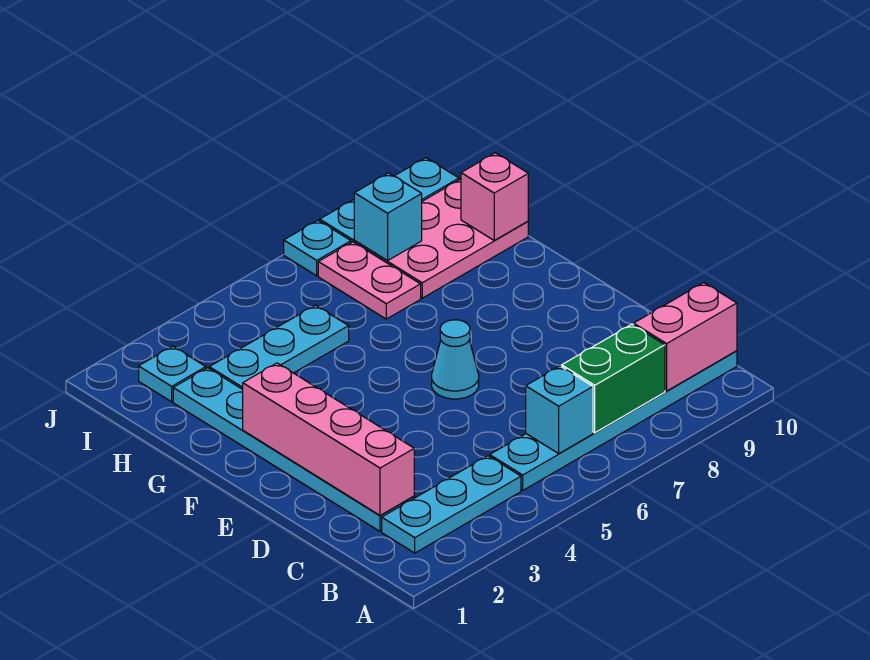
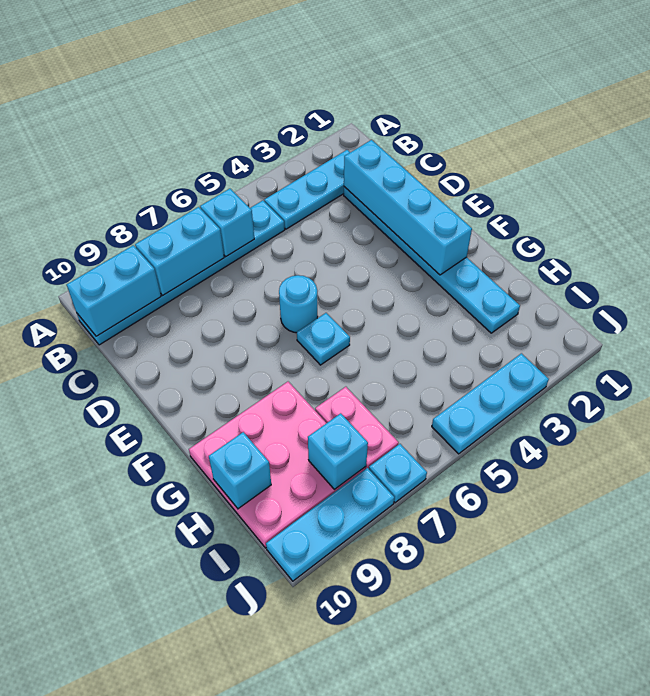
green brick B7:B8 level 2 -> cyan brick B7:B8 level 2
pink brick B9:B10 level 2 -> cyan brick B9:B10 level 2
pink brick C2:F2 level 2 -> cyan brick C2:F2 level 2
cyan cone E6 level 1 -> cyan round brick E6 level 1
cyan plate H3:H5 level 1 -> cyan plate J3:J5 level 1
pink plate H8:I10 level 1 -> pink plate G8:I10 level 1
pink brick H10 level 2 -> cyan brick H10 level 2
cyan plate I2 level 1 -> cyan plate F6 level 1

